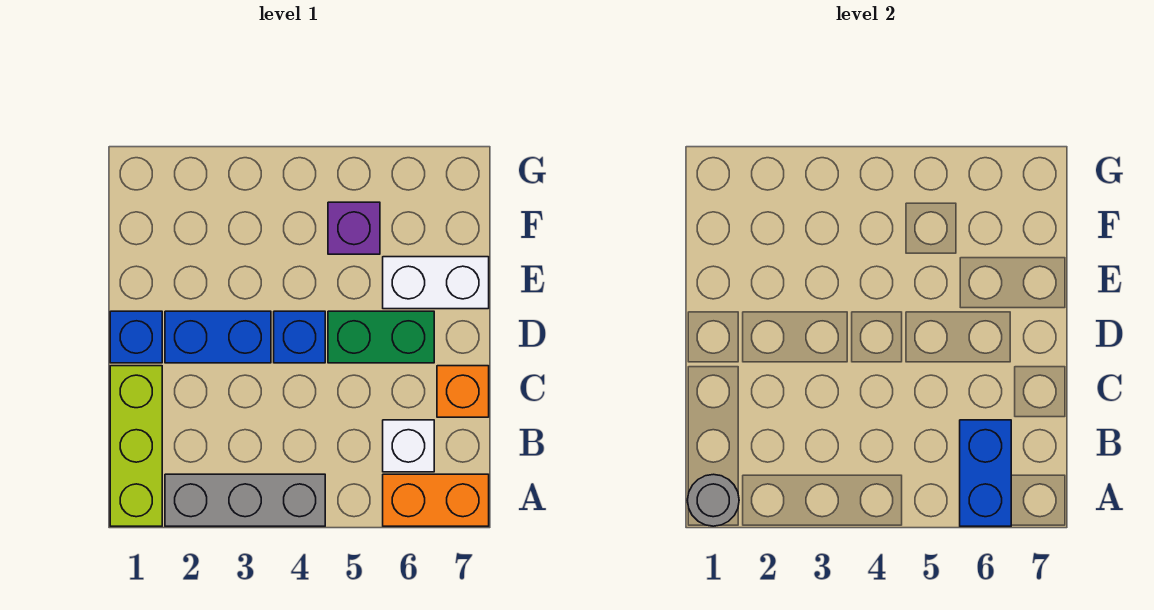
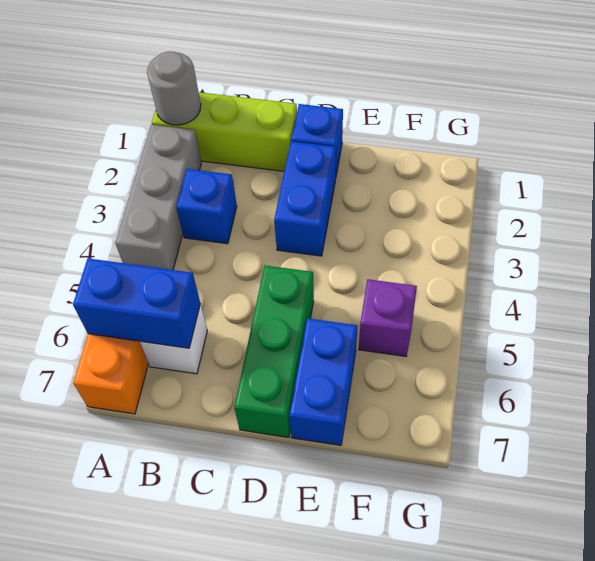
orange brick C7 level 1 -> none
blue brick D4 level 1 -> blue brick B3 level 1
green brick D5:D6 level 1 -> green brick D5:D7 level 1
white brick E6:E7 level 1 -> blue brick E6:E7 level 1

